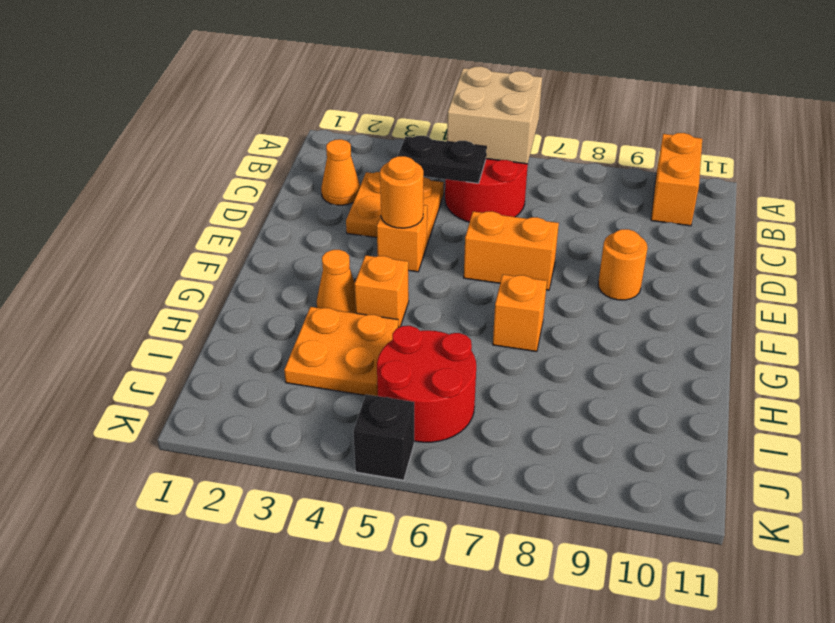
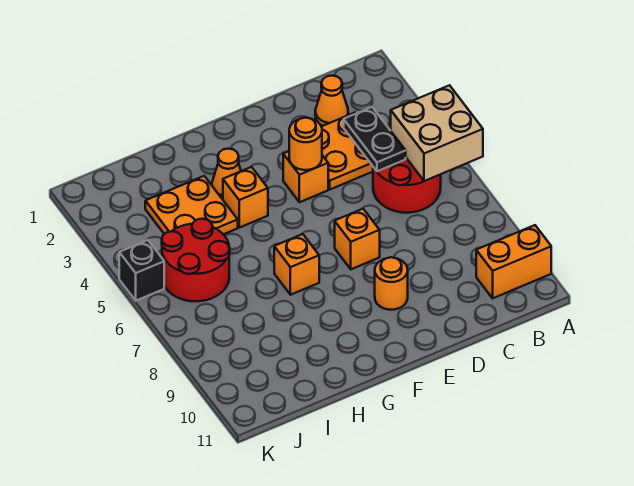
orange brick E6:E7 level 1 -> orange brick E7 level 1

